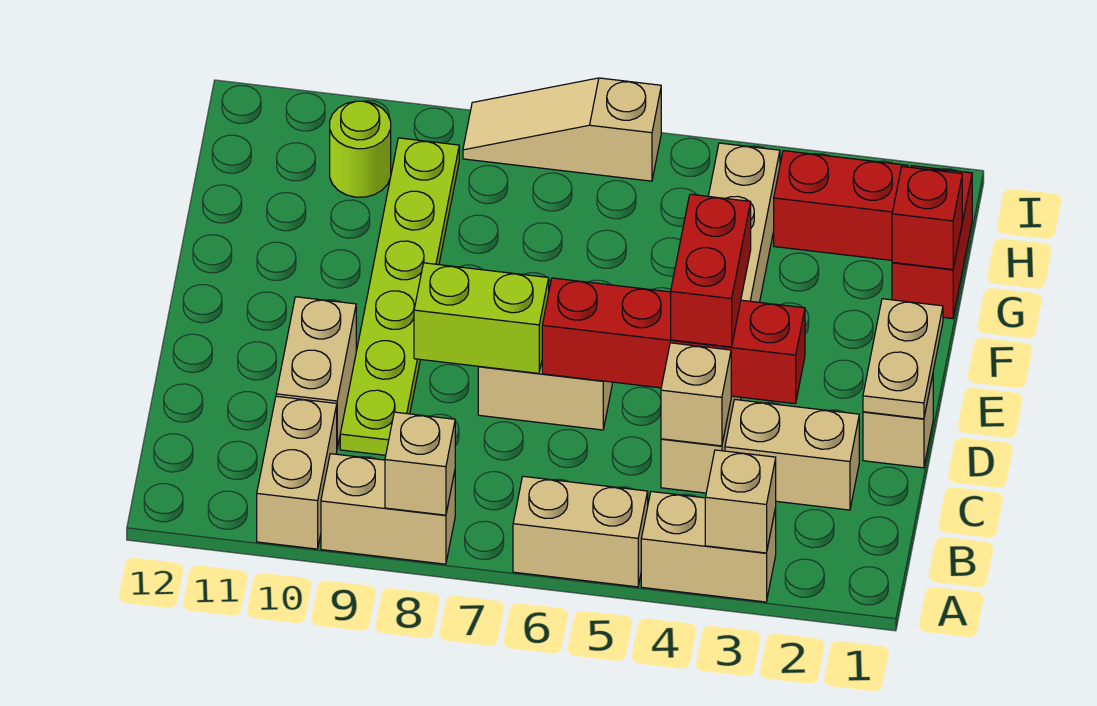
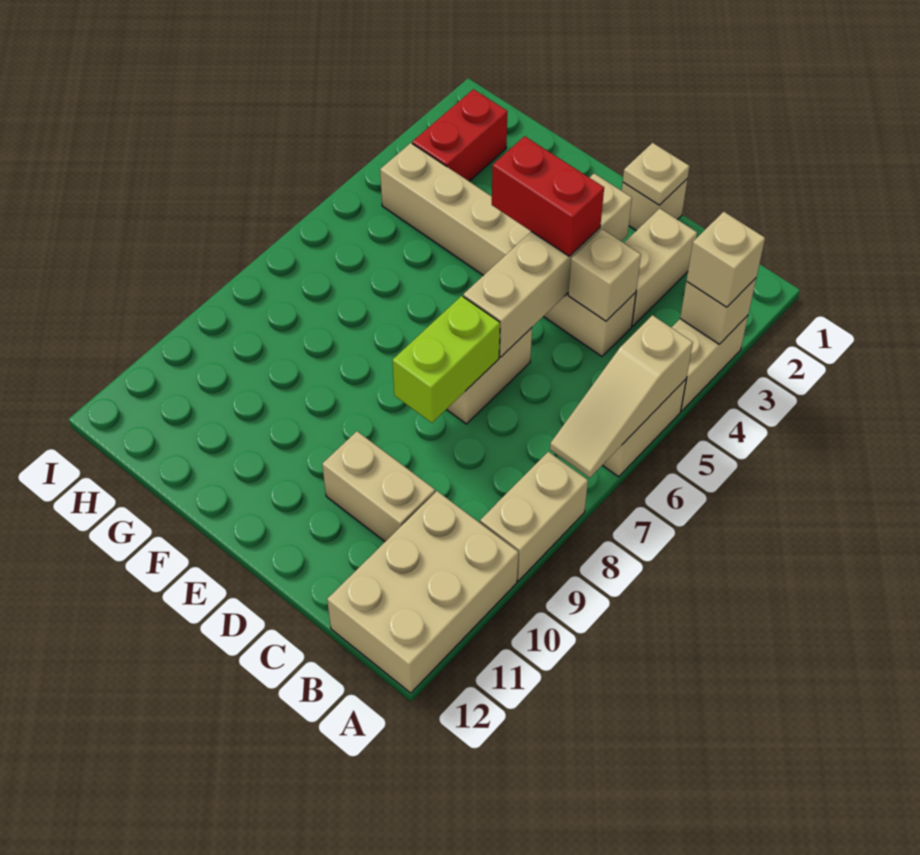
tan brick A8 level 2 -> tan brick A3 level 3
tan brick A10:B10 level 1 -> tan brick A10:B12 level 1
lime plate C9:H9 level 1 -> none
tan plate D1:E1 level 2 -> tan plate D1 level 2
red brick D3:D6 level 2 -> tan brick D3:D6 level 2
red brick G1:H1 level 1 -> none
red brick G1 level 2 -> none
lime round brick H10 level 1 -> none
tan slope I6:I8 level 1 top 6 -> tan slope A5:A7 level 2 top 5

